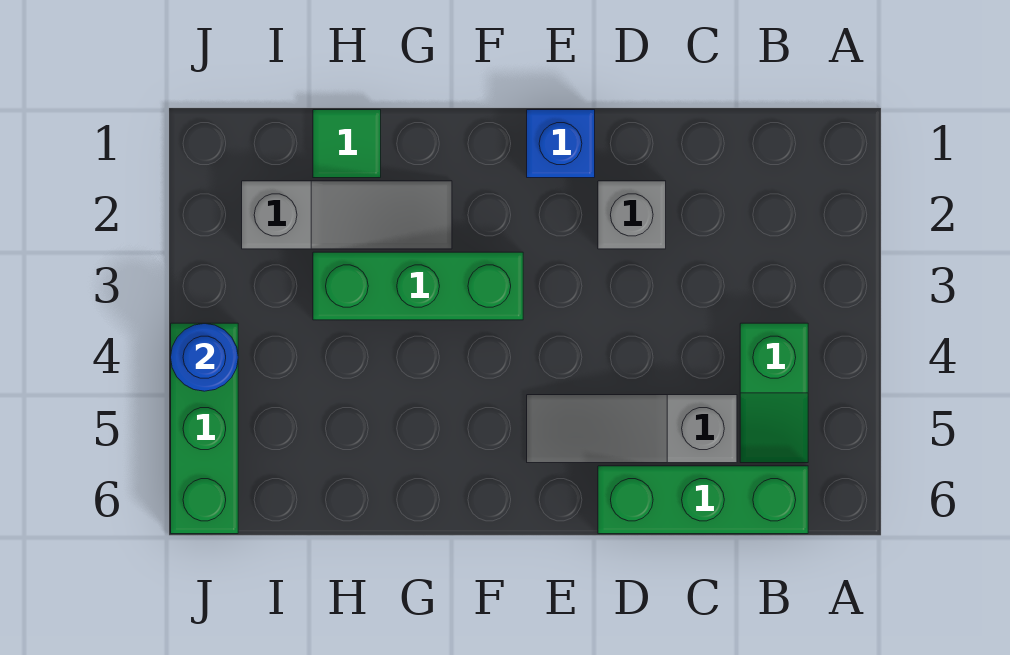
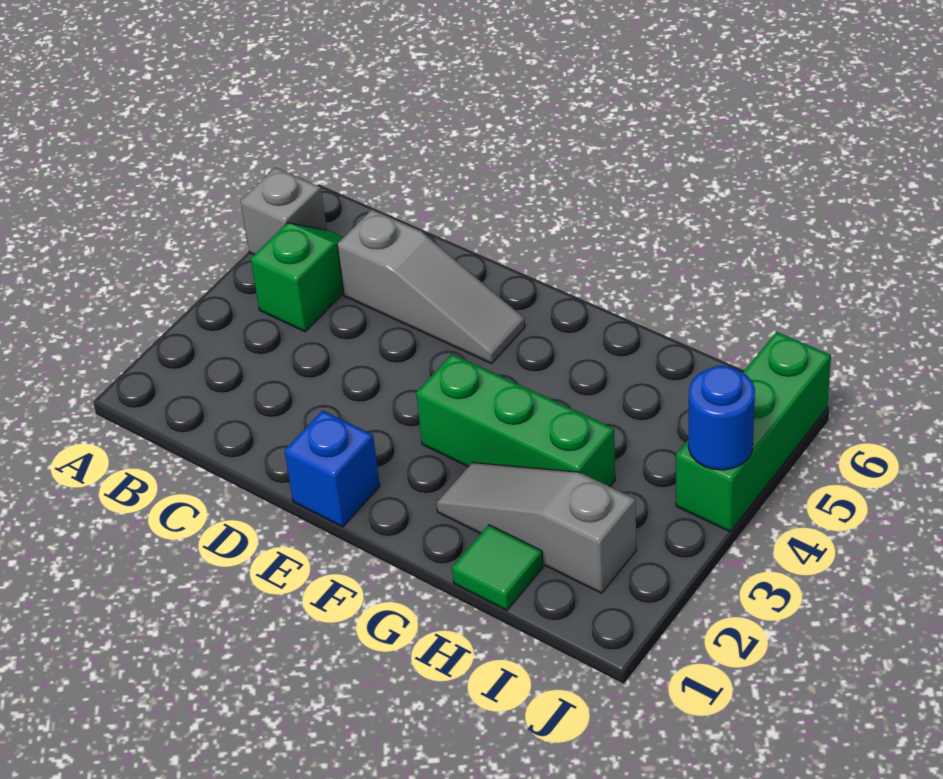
green brick B6:D6 level 1 -> none
grey brick D2 level 1 -> grey brick A5 level 1

